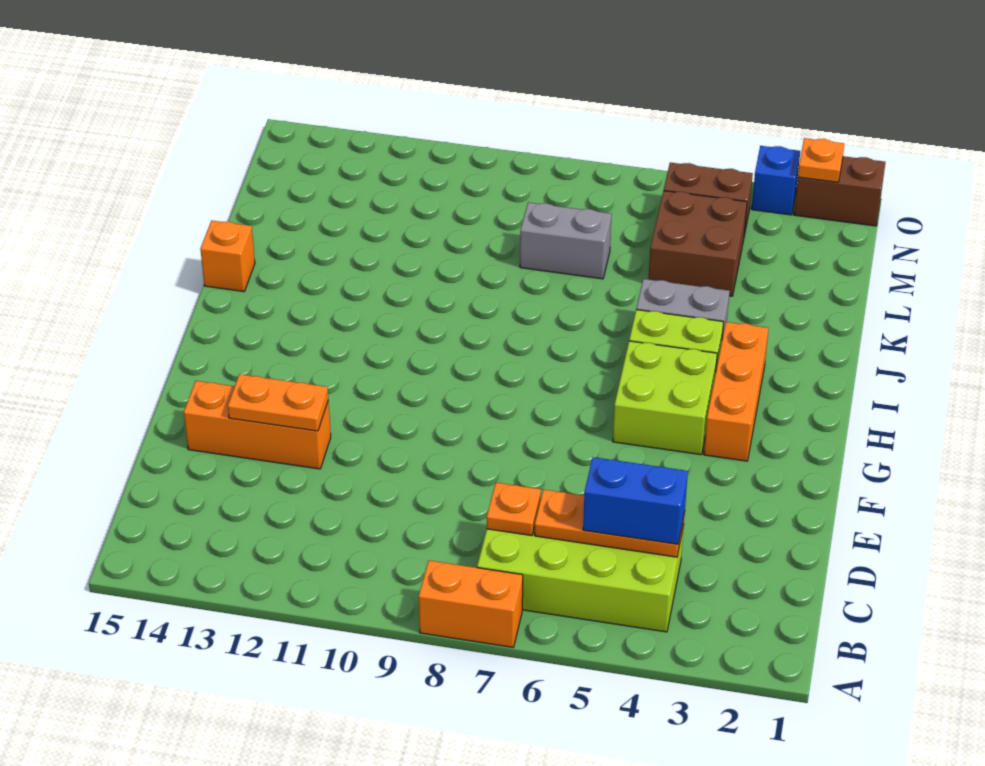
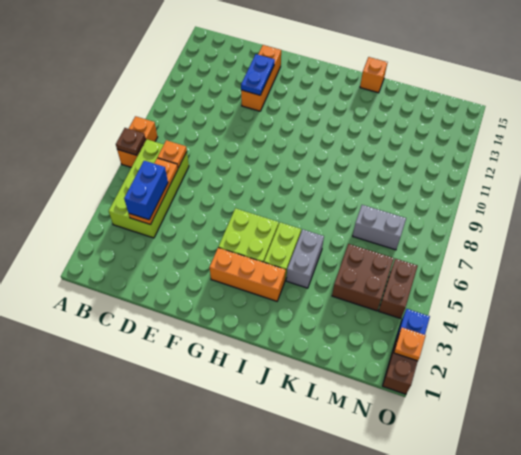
none -> brown plate A7 level 2
orange plate E12:E13 level 2 -> blue plate E12:E13 level 2
grey brick L7:L8 level 1 -> grey brick L7:M7 level 1

